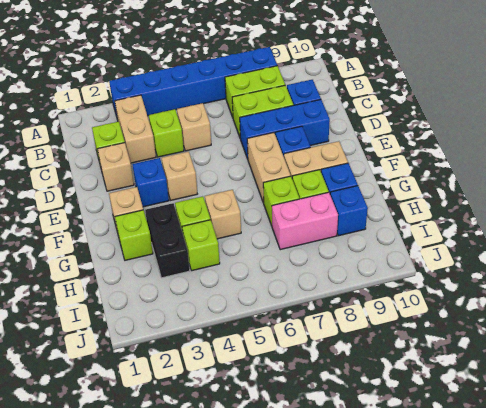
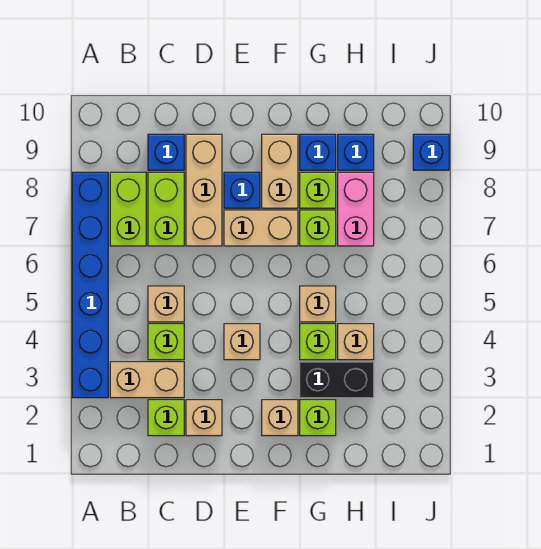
blue brick D7:D9 level 1 -> tan brick D7:D9 level 1
blue brick E3 level 1 -> blue brick J9 level 1
lime brick H4 level 1 -> tan brick H4 level 1

